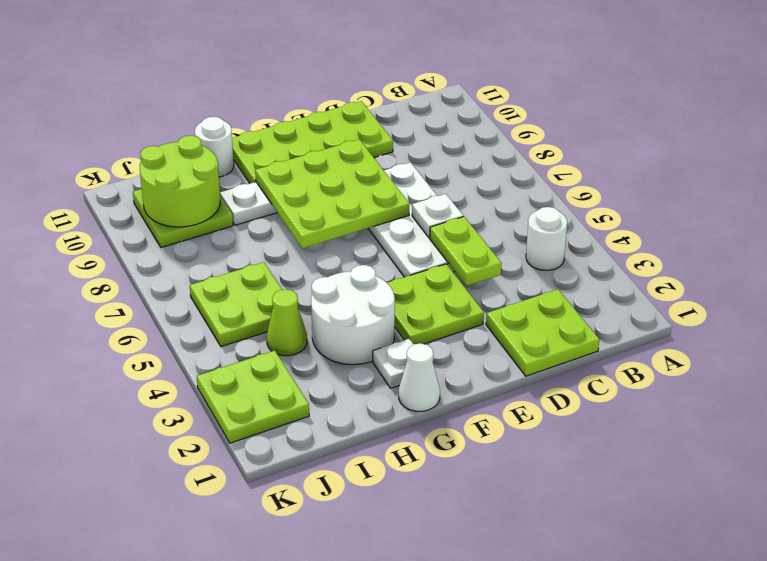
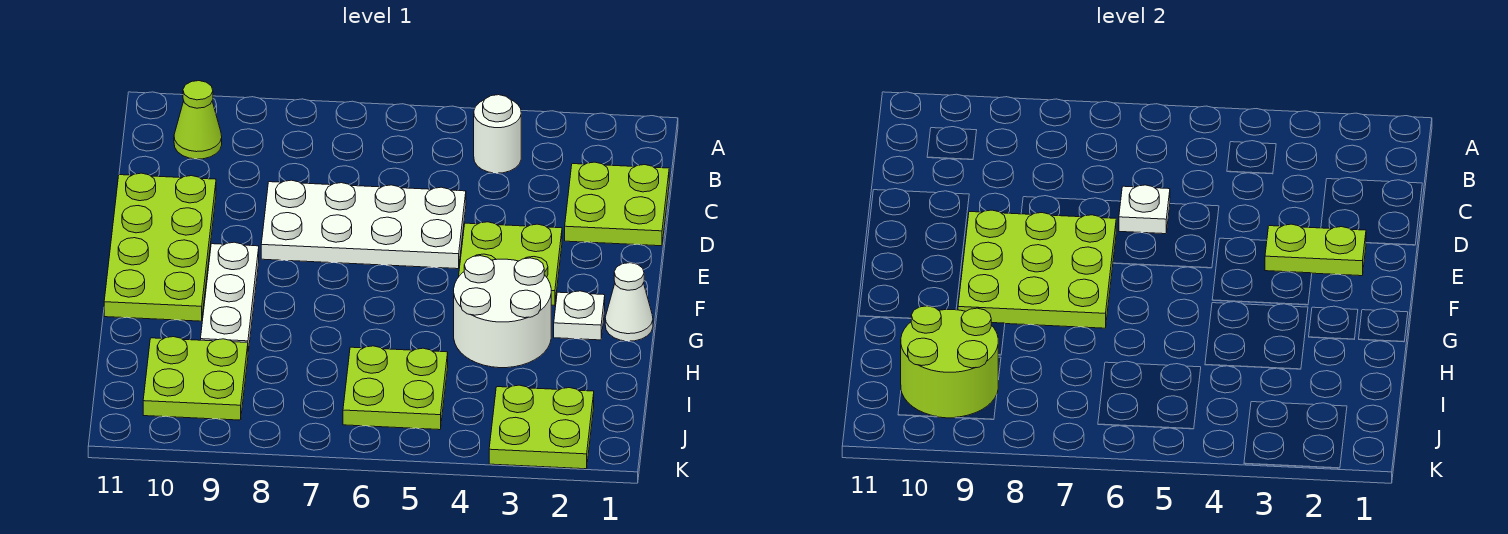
lime plate D4:D5 level 2 -> lime plate E2:E3 level 2
white round brick H11 level 1 -> none
lime cone I4 level 1 -> lime cone B10 level 1

